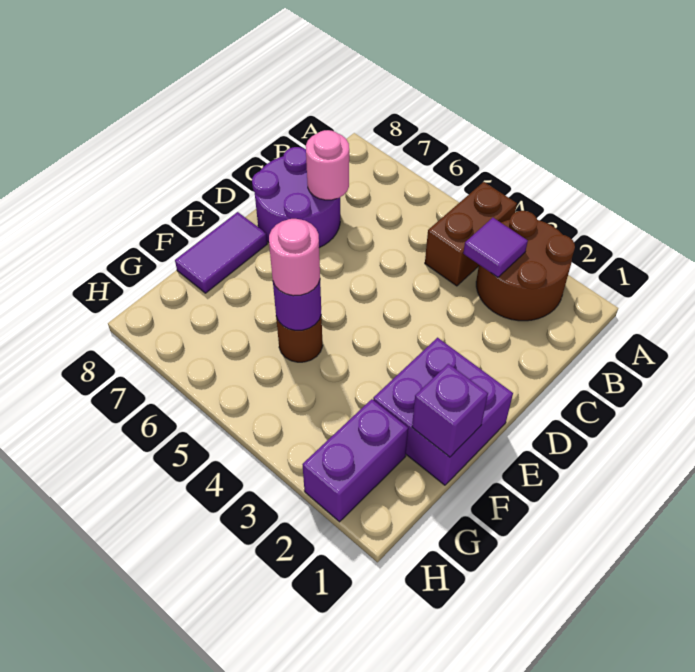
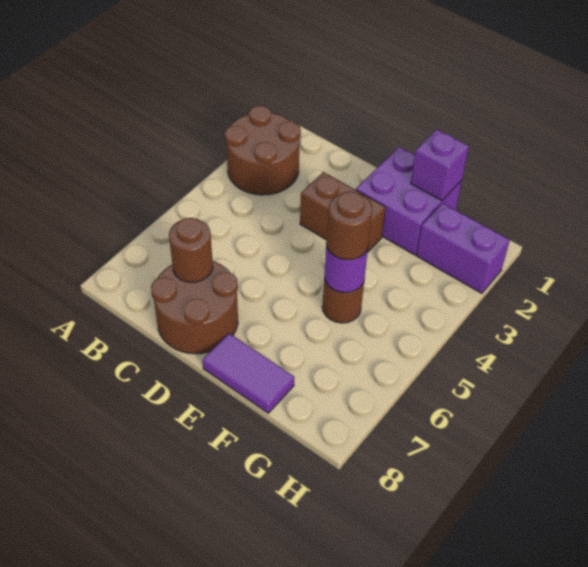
brown brick A4:B4 level 1 -> brown brick D3:E3 level 1
purple tile B3 level 2 -> none
purple round brick C7:D8 level 1 -> brown round brick C7:D8 level 1
pink round brick C7 level 2 -> brown round brick C7 level 2
pink round brick F5 level 3 -> brown round brick F5 level 3

